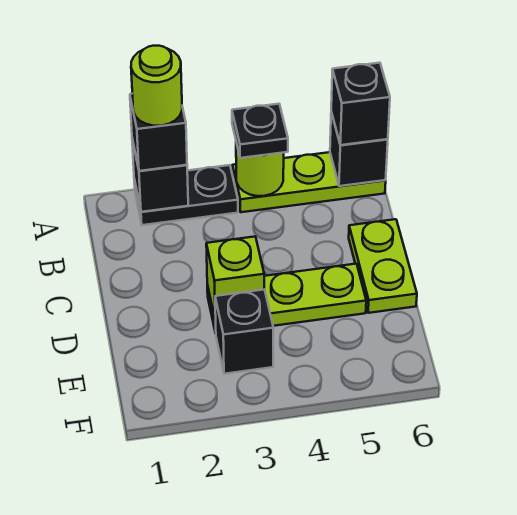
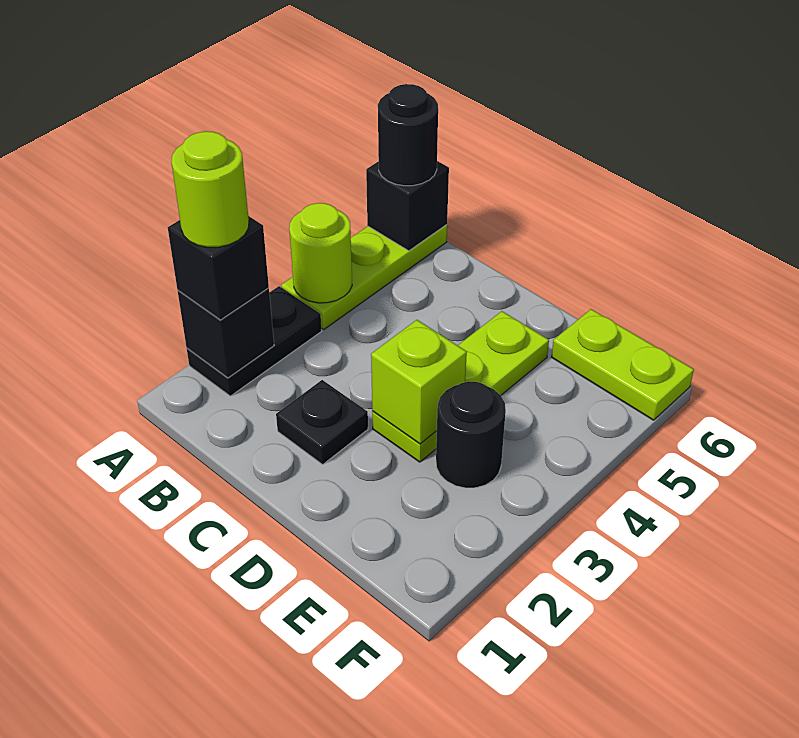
black plate A4 level 3 -> black plate C2 level 1
black brick A6 level 3 -> black round brick A6 level 3
lime plate C6:D6 level 1 -> lime plate E6:F6 level 1
black brick E3 level 1 -> black round brick E3 level 1

